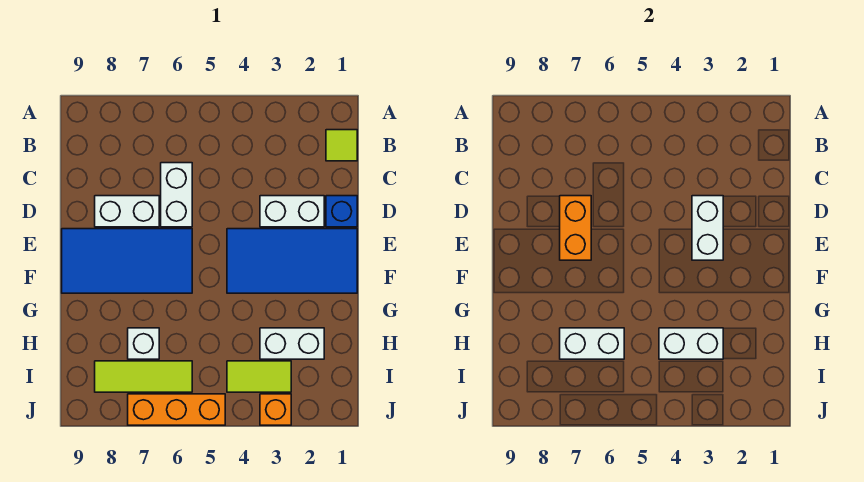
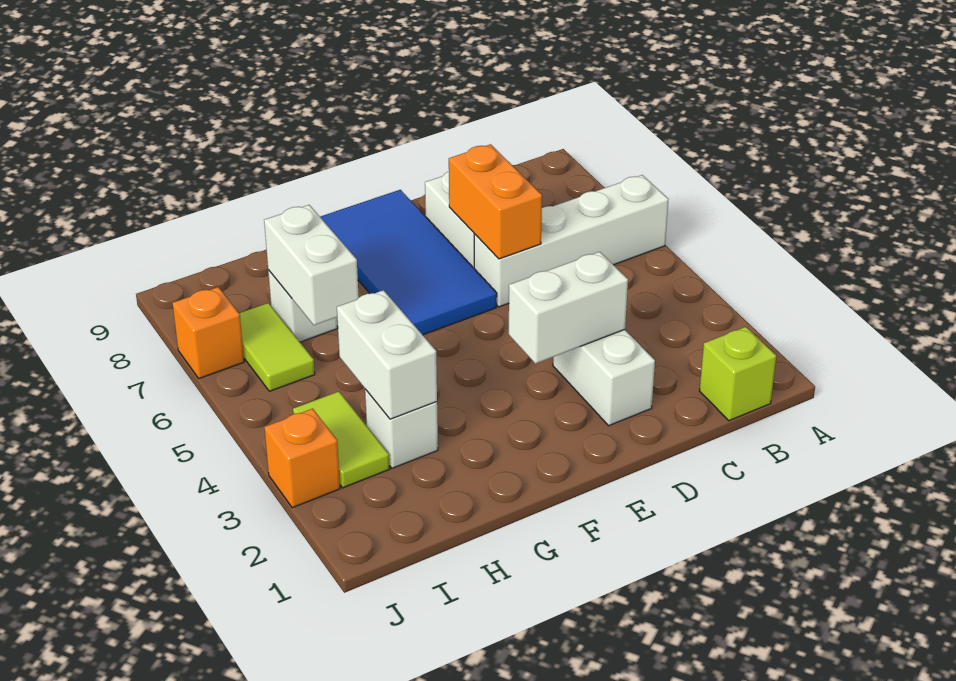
lime tile B1 level 1 -> lime brick B1 level 1
white brick C6:D6 level 1 -> white brick A6:D6 level 1
blue brick D1 level 1 -> none
orange brick D7:E7 level 2 -> orange brick D6:D7 level 2
blue tile E1:F4 level 1 -> none
white brick H2:H3 level 1 -> white brick H3 level 1
lime tile I6:I8 level 1 -> lime tile I6:I7 level 1
orange brick J5:J7 level 1 -> orange brick J7 level 1

